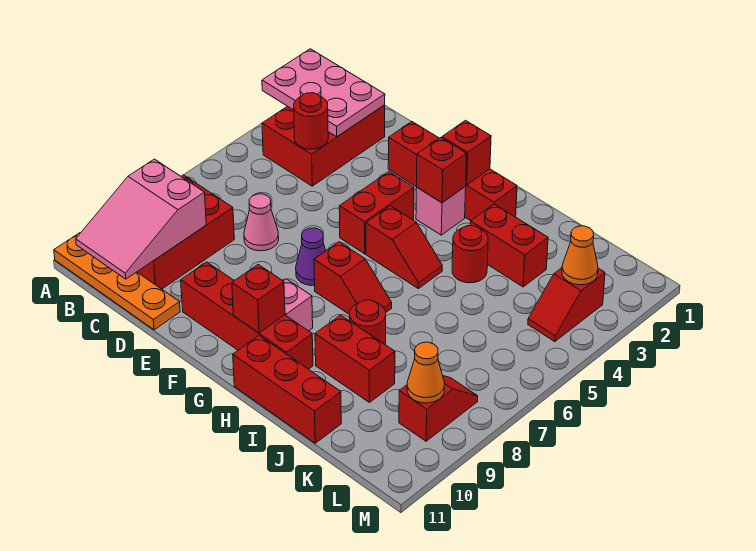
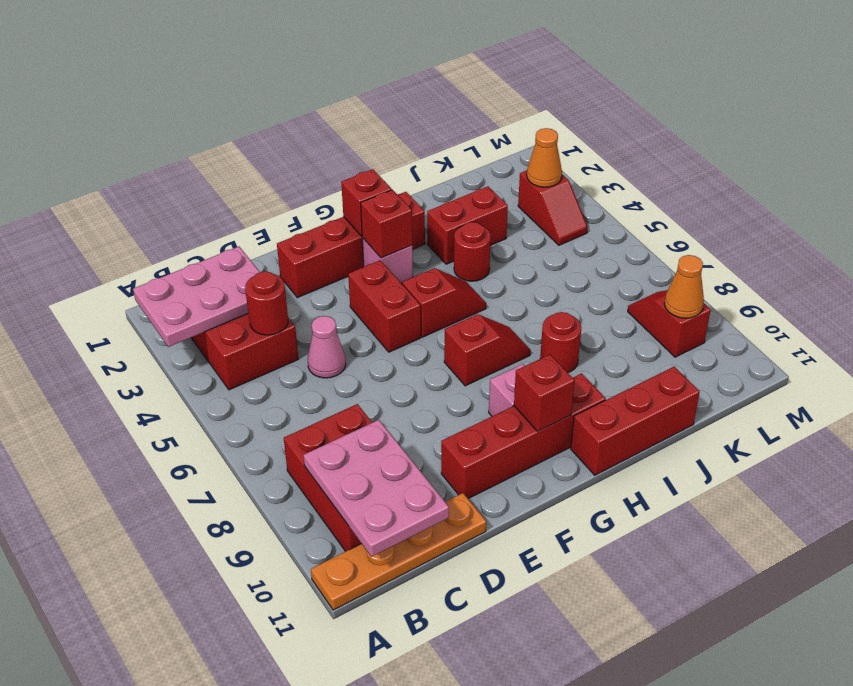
pink slope B9:C11 level 2 top 9 -> pink plate B9:C11 level 2
pink cone D7 level 1 -> pink cone D5 level 1
purple cone F7 level 1 -> none
red brick I9:J9 level 1 -> none

